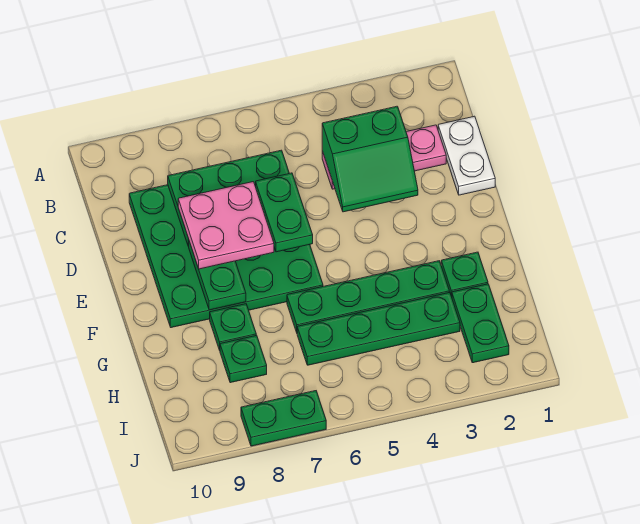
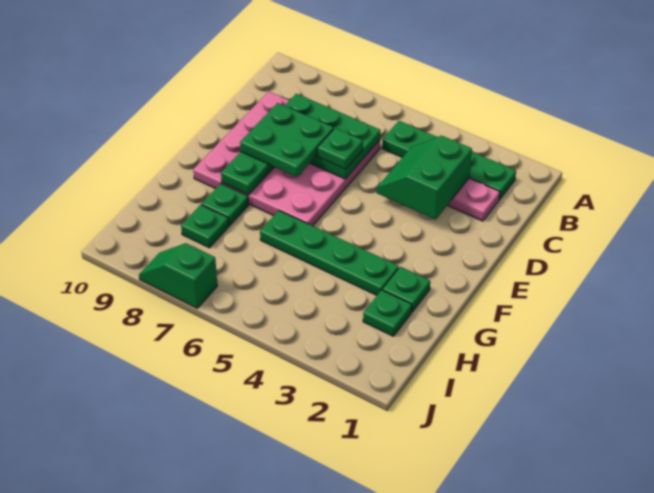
white plate C1:D1 level 1 -> none
green slope C3:D4 level 2 top C -> green slope C3:D4 level 2 top 3
green plate C6:F9 level 1 -> pink plate C6:F9 level 1
green plate D6:E6 level 3 -> green plate D6 level 3
pink plate D7:E8 level 3 -> green plate D7:E8 level 3
green plate H2:I2 level 1 -> green plate H2 level 1
green plate H3:H6 level 1 -> green plate B2:B5 level 1
green plate J7:J8 level 1 -> green slope J7:J8 level 1 top 7

